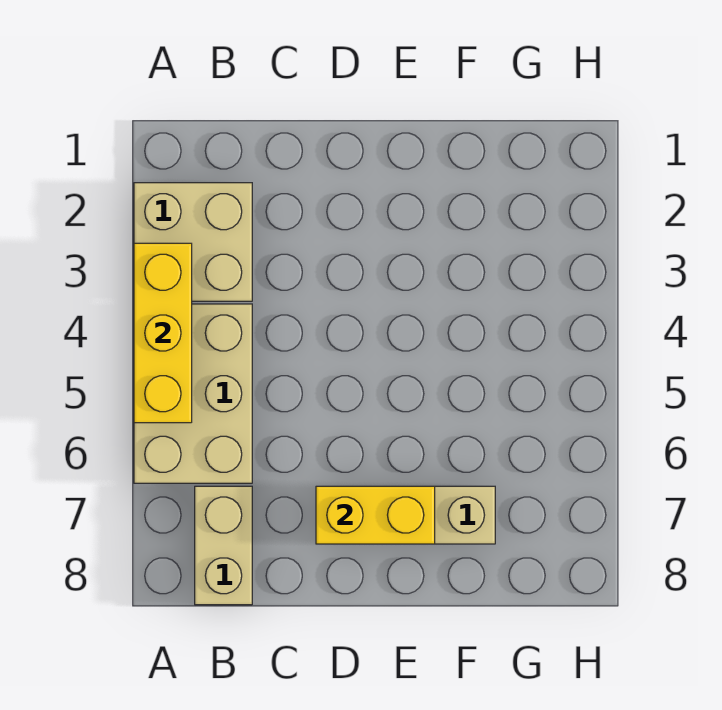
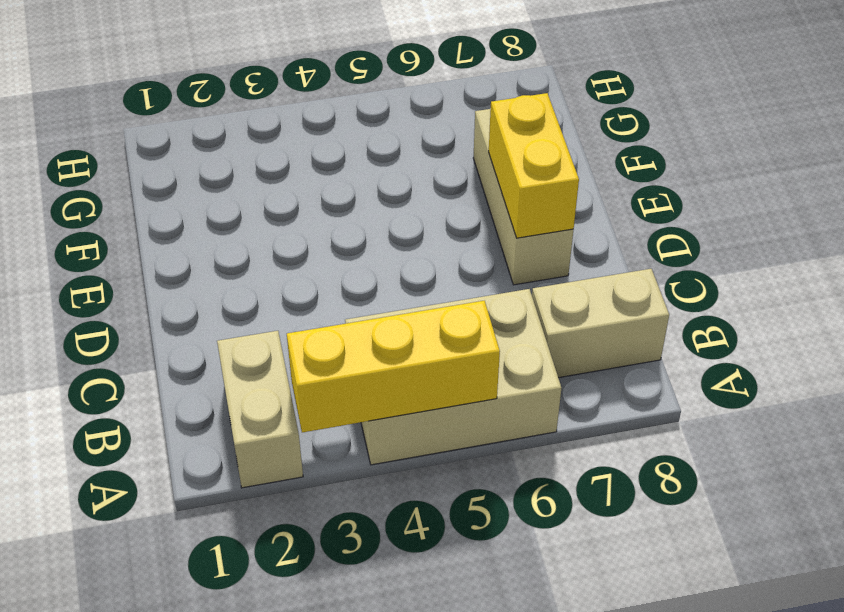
tan brick A2:B3 level 1 -> tan brick A2:B2 level 1

